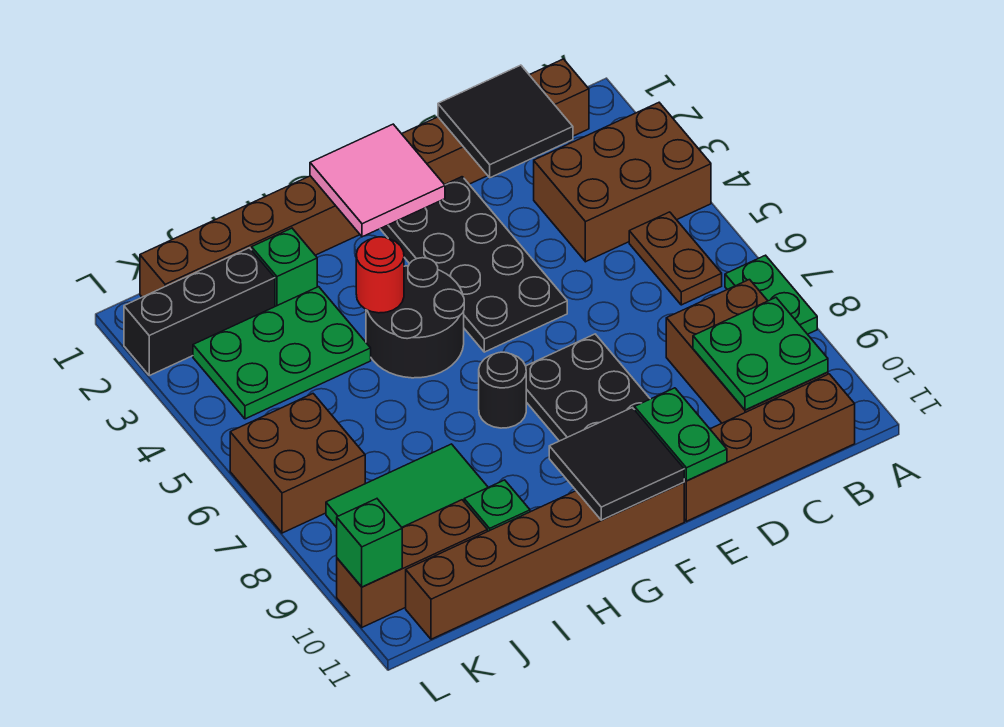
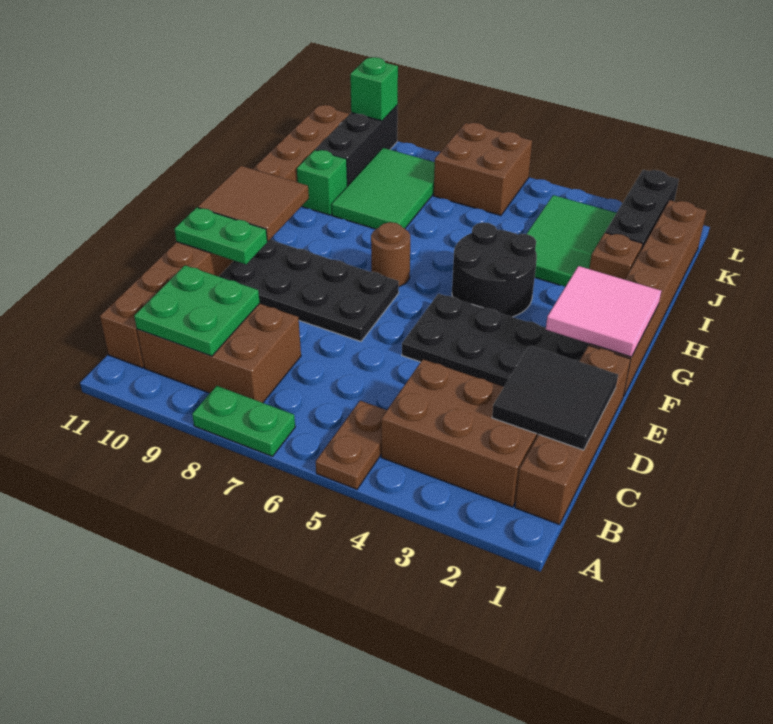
brown brick A3:C4 level 1 -> brown brick B2:C4 level 1
brown plate B5:B6 level 1 -> brown plate A5:B5 level 1
black tile F10:G11 level 2 -> brown tile F10:G11 level 2
black round brick G7 level 1 -> brown round brick G7 level 1
red round brick H4 level 2 -> none
green brick I2 level 1 -> brown brick I2 level 1
green plate I3:K4 level 1 -> green tile I3:K4 level 1
brown brick J10:L10 level 1 -> black brick J10:L10 level 1

